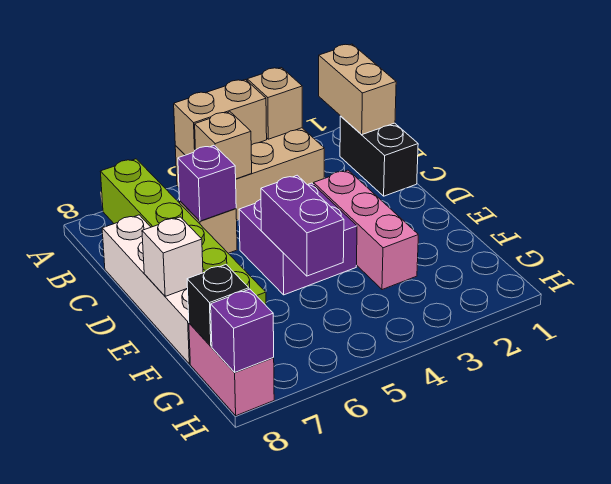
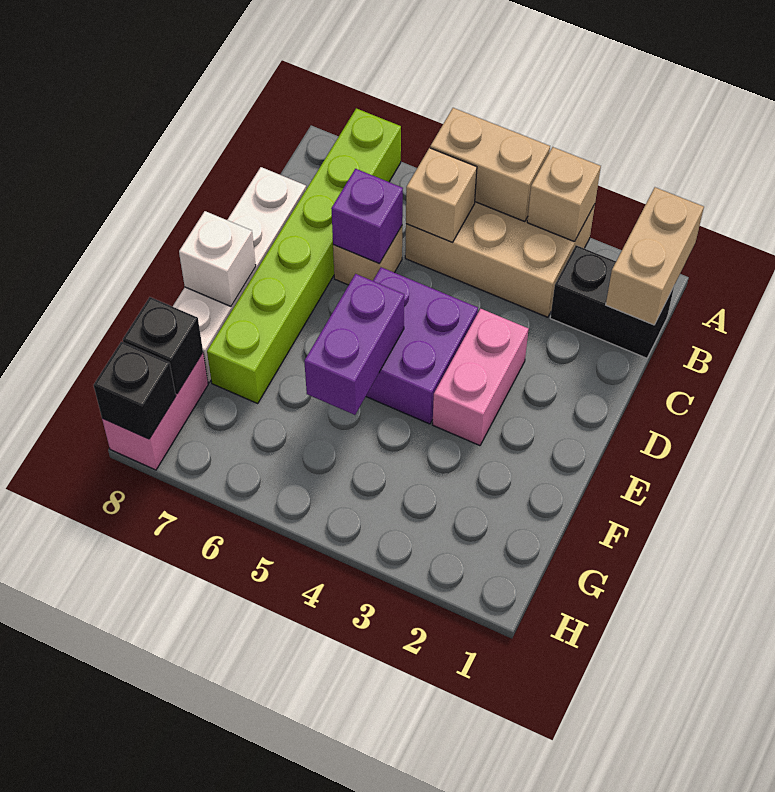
black brick B1:C1 level 1 -> black brick B1:B2 level 1
pink brick D3:F3 level 1 -> pink brick D3:E3 level 1
purple brick H8 level 2 -> black brick H8 level 2

